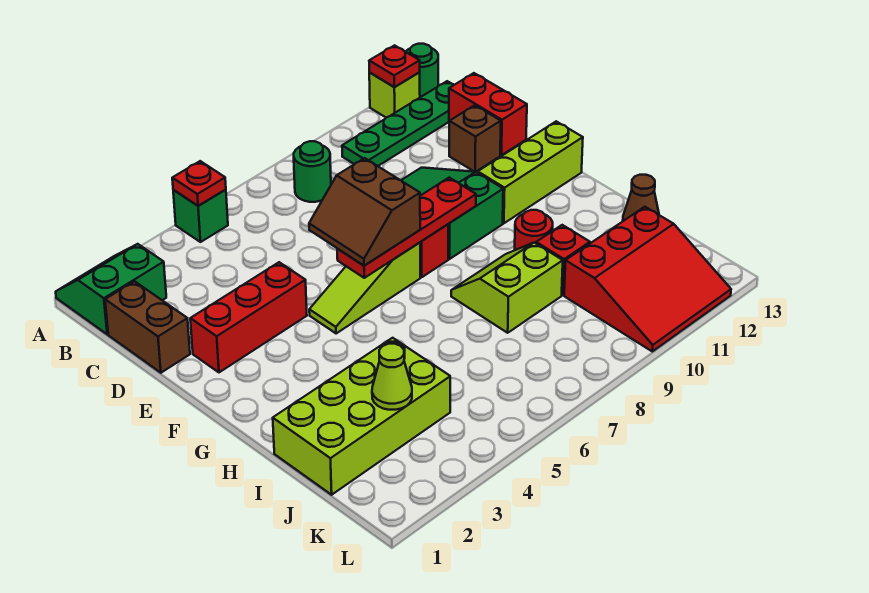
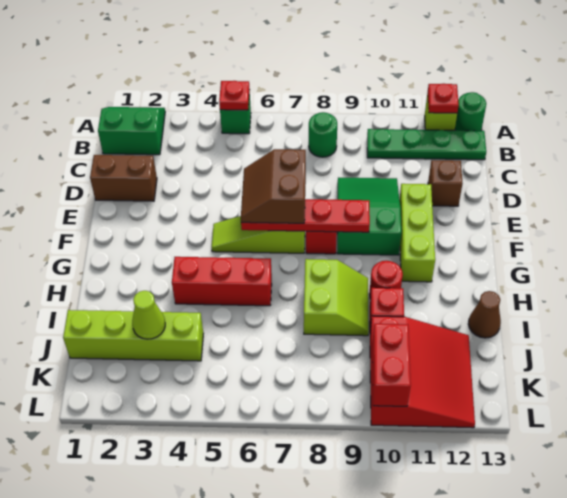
brown brick C1:D1 level 1 -> brown brick D1:D2 level 1
red brick C13:D13 level 1 -> red brick K10:L10 level 2
red brick E2:E4 level 1 -> red brick H4:H6 level 1
lime brick F11:F13 level 1 -> lime brick E11:G11 level 1
lime slope H8:I9 level 1 top I -> lime slope H8:I9 level 1 top 8
lime brick I1:J4 level 1 -> lime brick J1:J4 level 1
red slope J10:L12 level 1 top J -> red slope J10:L12 level 1 top 10

